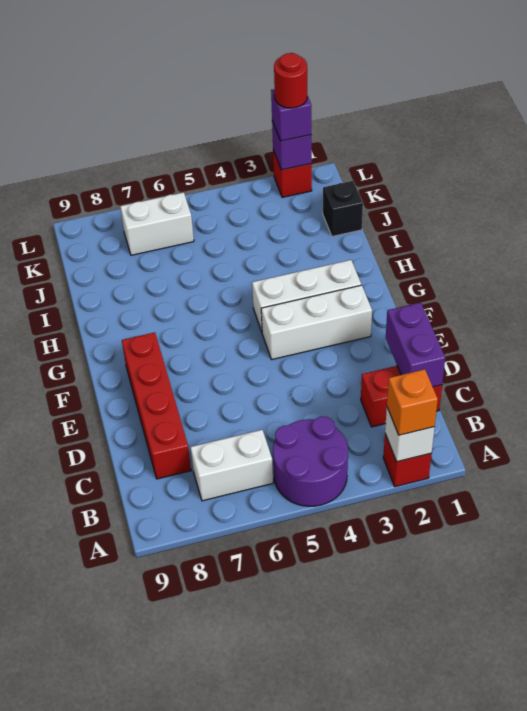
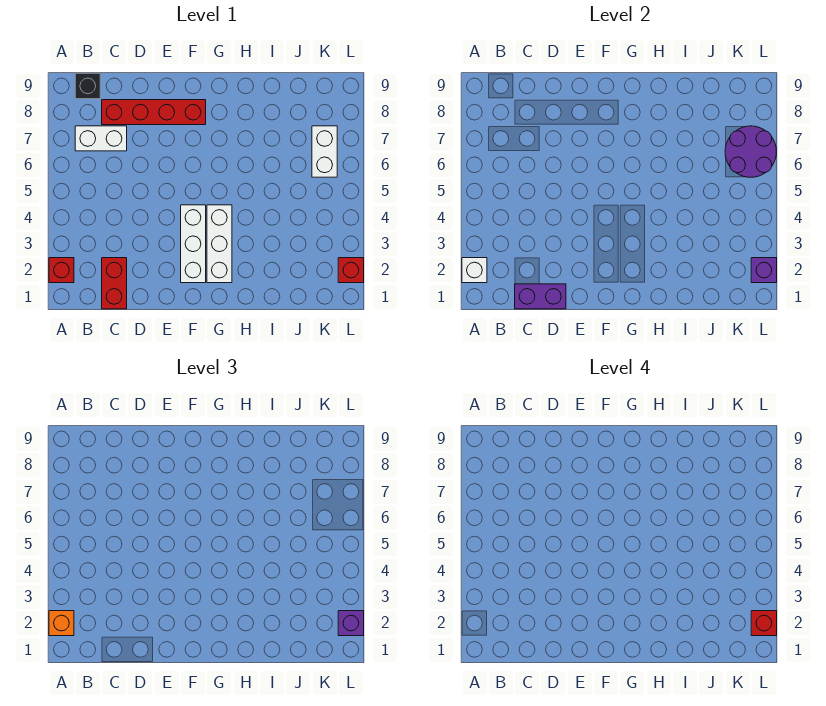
purple round brick A4:B5 level 1 -> purple round brick K6:L7 level 2
white brick B6:B7 level 1 -> white brick B7:C7 level 1
black brick J1 level 1 -> black brick B9 level 1
red round brick L2 level 4 -> red brick L2 level 4

